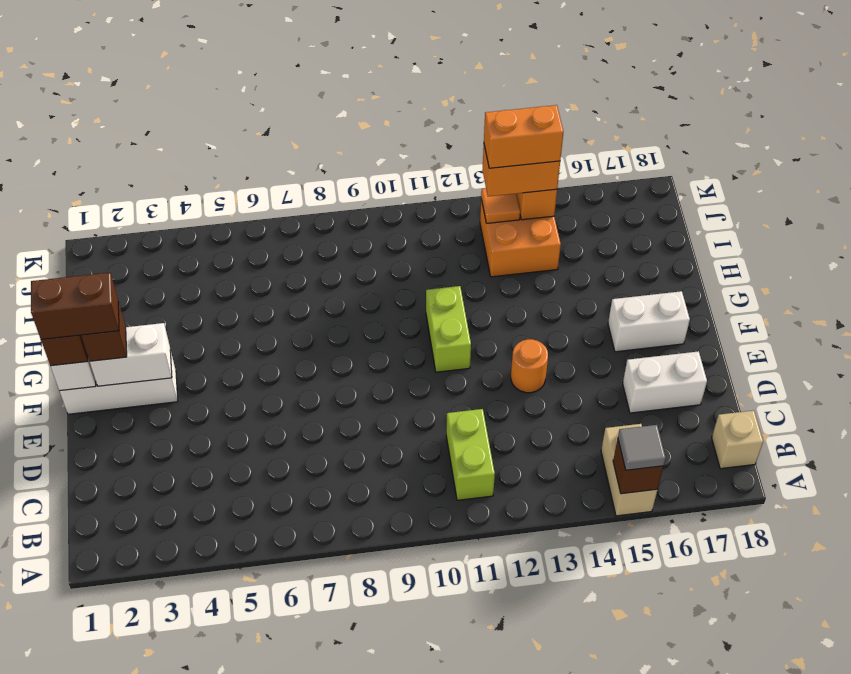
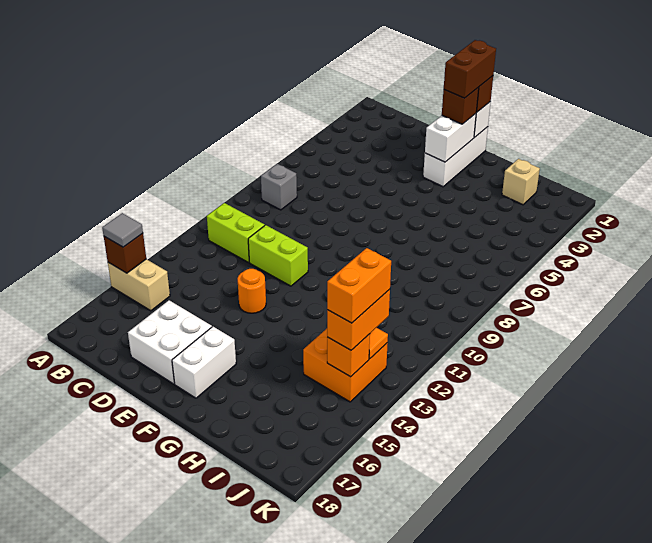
none -> grey brick B8 level 1
tan brick B18 level 1 -> tan brick I2 level 1
white brick D16:D17 level 1 -> white brick D16:E17 level 1
lime brick F11:G11 level 1 -> lime brick D11:E11 level 1

